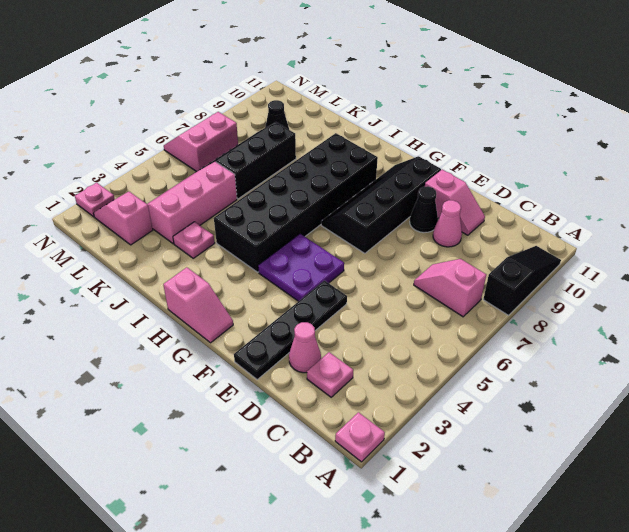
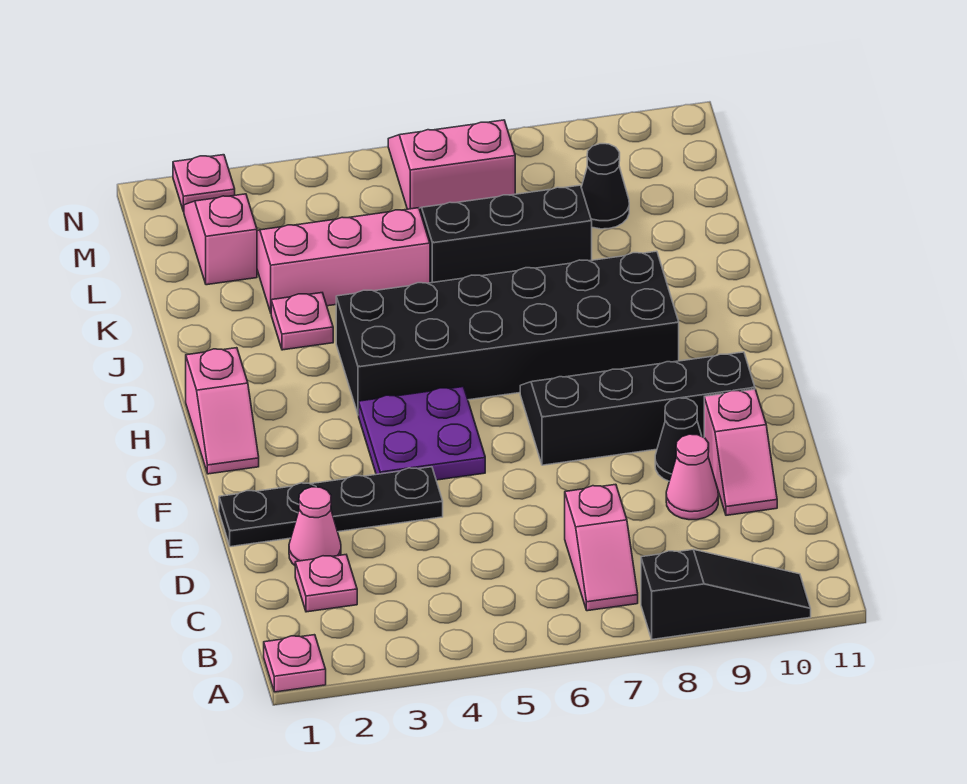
pink slope B7:C7 level 1 top B -> pink slope B7:C7 level 1 top C

